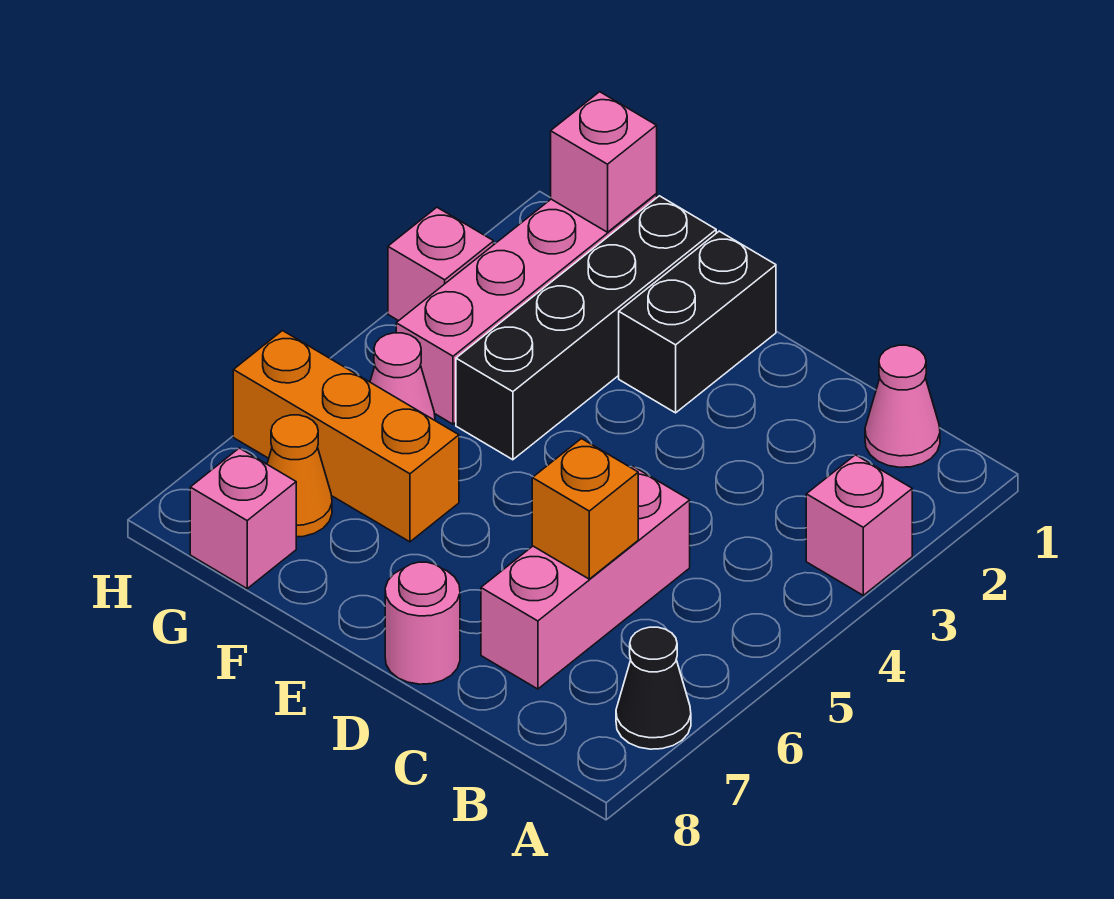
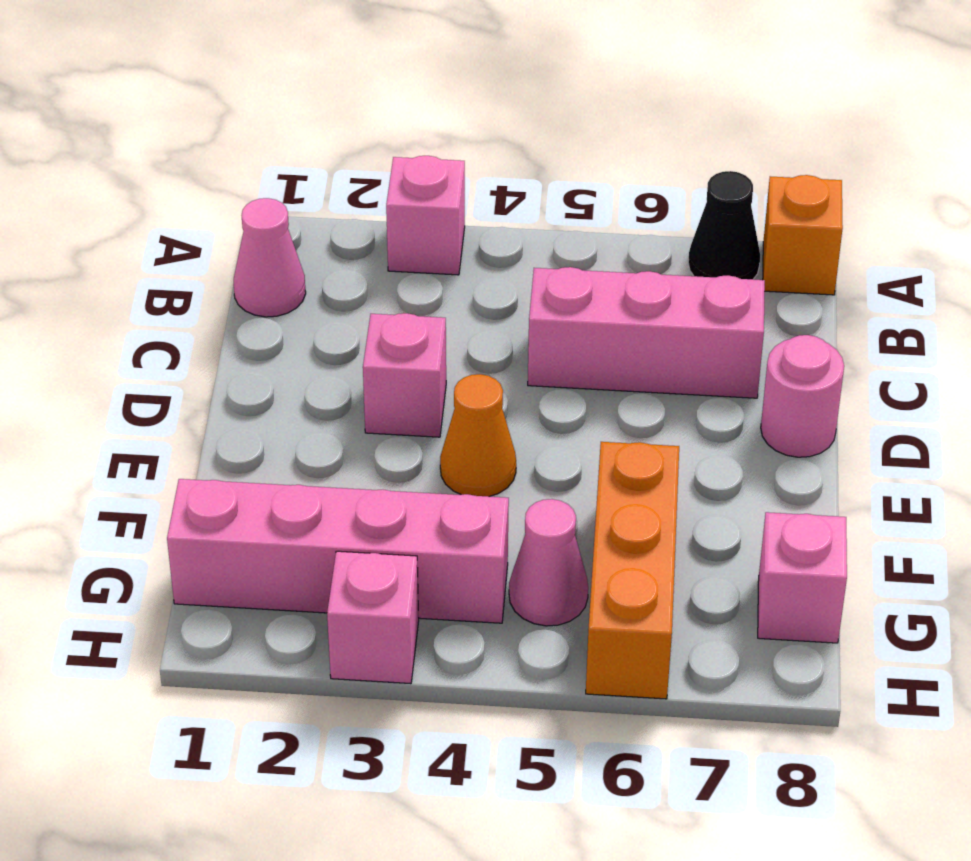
orange brick C6 level 2 -> orange brick A8 level 1
black brick E1:E2 level 1 -> none
black brick F1:F4 level 1 -> none
pink brick G1 level 2 -> pink brick D3 level 1
orange cone G7 level 1 -> orange cone E4 level 1

